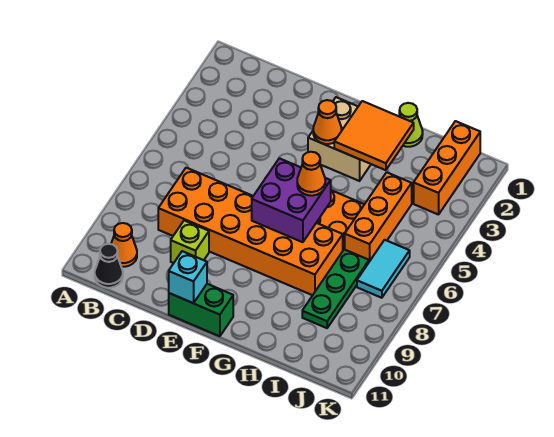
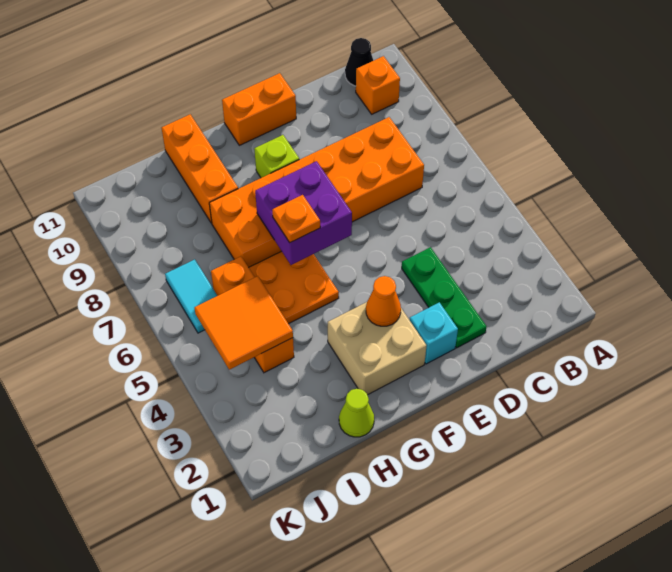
orange cone B10 level 1 -> orange brick B10 level 1
lime brick D9 level 1 -> lime brick F9 level 1
green brick E11:F11 level 1 -> orange brick E11:F11 level 1
cyan brick E11 level 2 -> cyan brick E2 level 1
orange tile G2:H3 level 2 -> orange tile I4:J5 level 2
orange cone G6 level 3 -> orange plate G6 level 3
green plate I7:I9 level 1 -> green plate D2:D4 level 1
orange brick J1:J3 level 1 -> orange brick H9:H11 level 1

